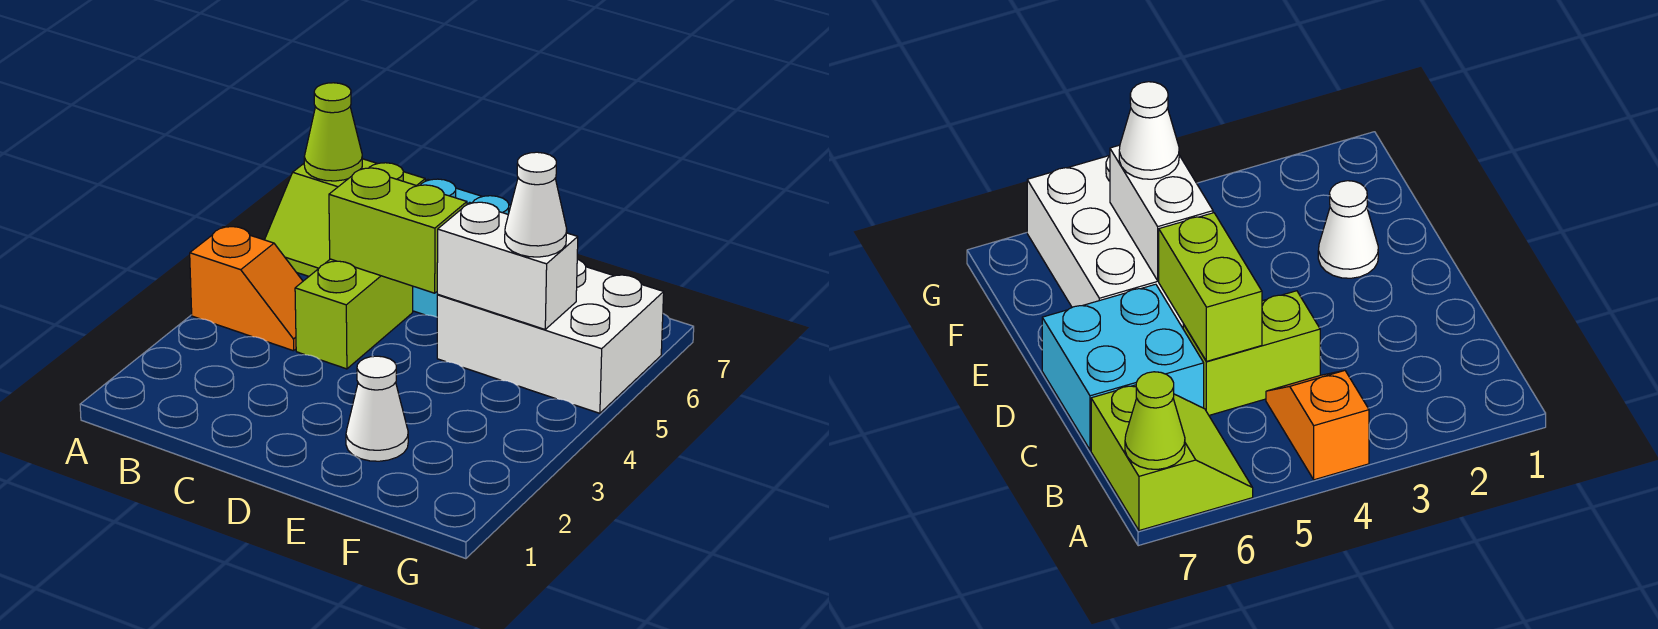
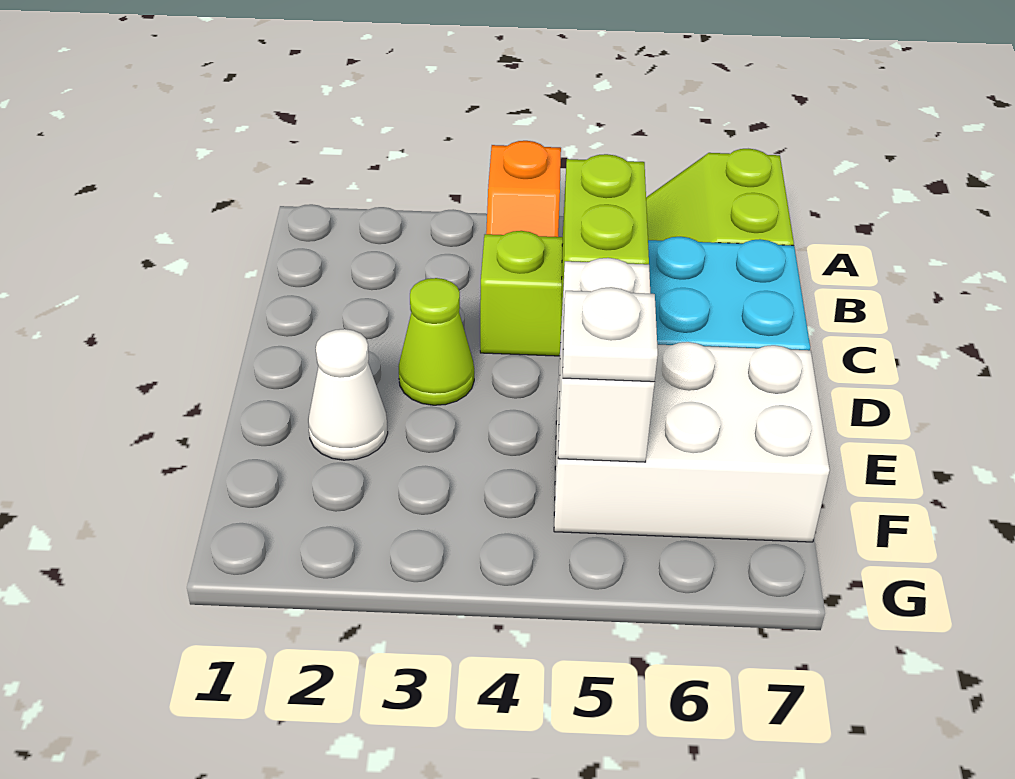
lime cone A7 level 2 -> lime cone D3 level 1
white brick E5:G6 level 1 -> white brick E5:F7 level 1
white cone F5 level 3 -> white plate F5 level 3

